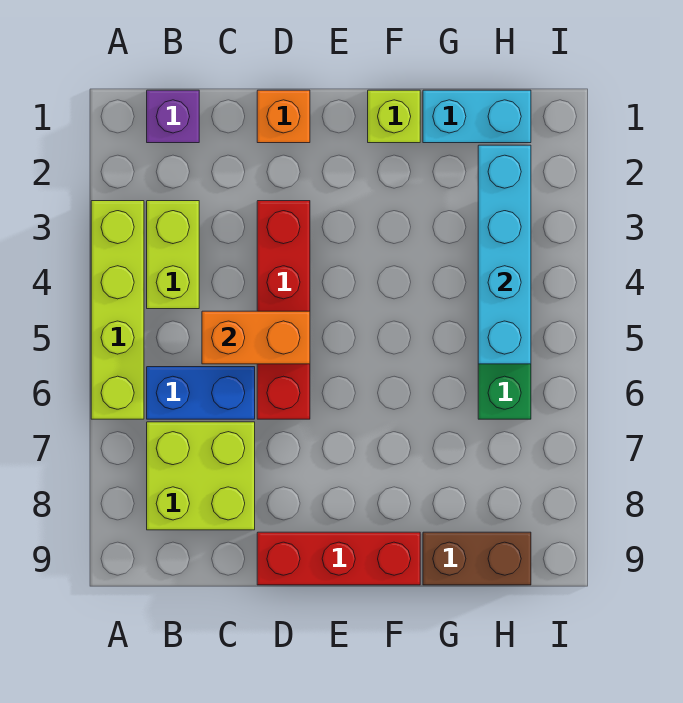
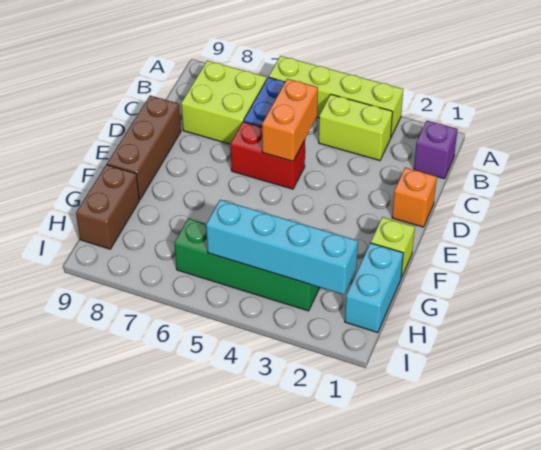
red brick D3:D6 level 1 -> red brick D5:D6 level 1
red brick D9:F9 level 1 -> brown brick D9:F9 level 1

